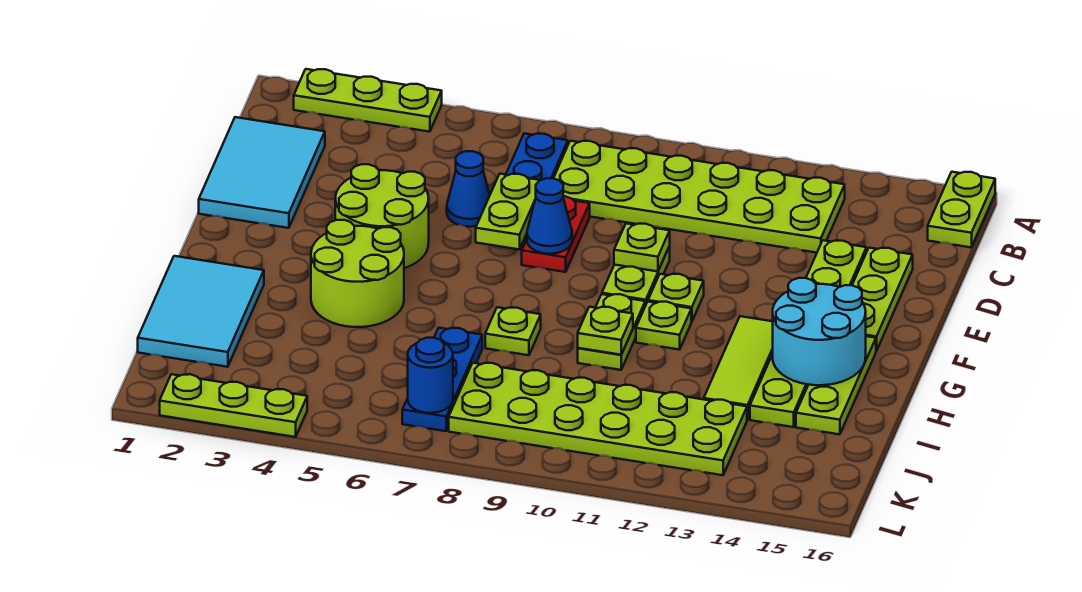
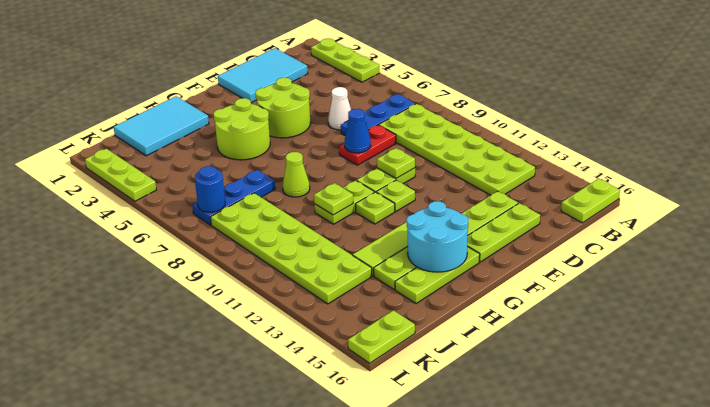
blue cone D6 level 1 -> white cone D6 level 1
lime plate D7:E7 level 2 -> lime plate K16:L16 level 1
lime plate H8 level 1 -> lime cone H8 level 1

